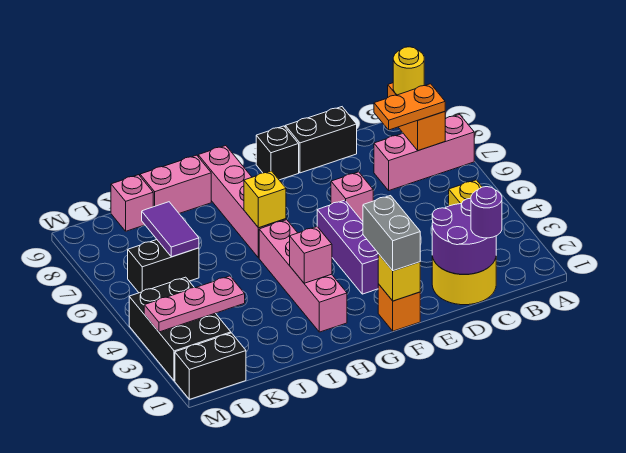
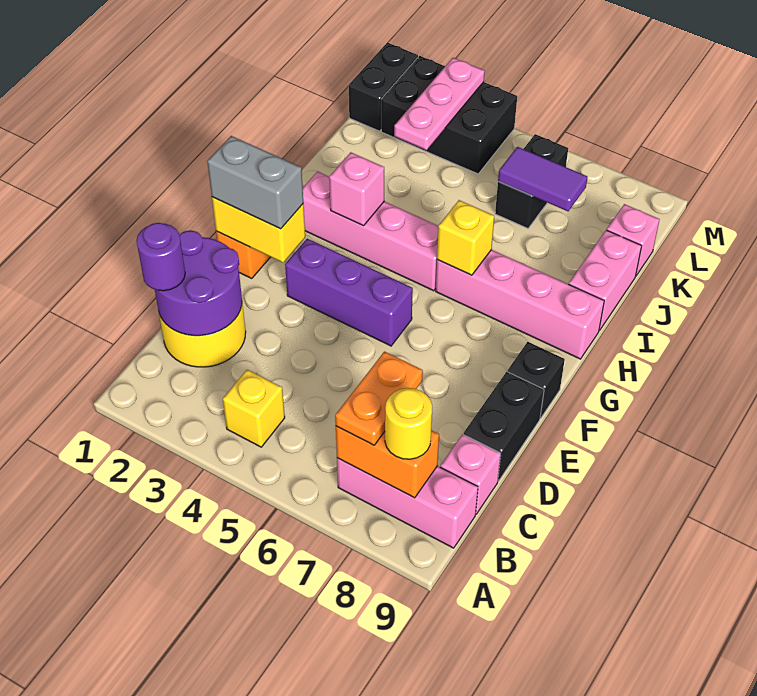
pink brick A7:C7 level 1 -> pink brick B7:B9 level 1
pink brick E6 level 1 -> pink brick C9 level 1
yellow brick F1 level 2 -> yellow brick F1:F2 level 2

